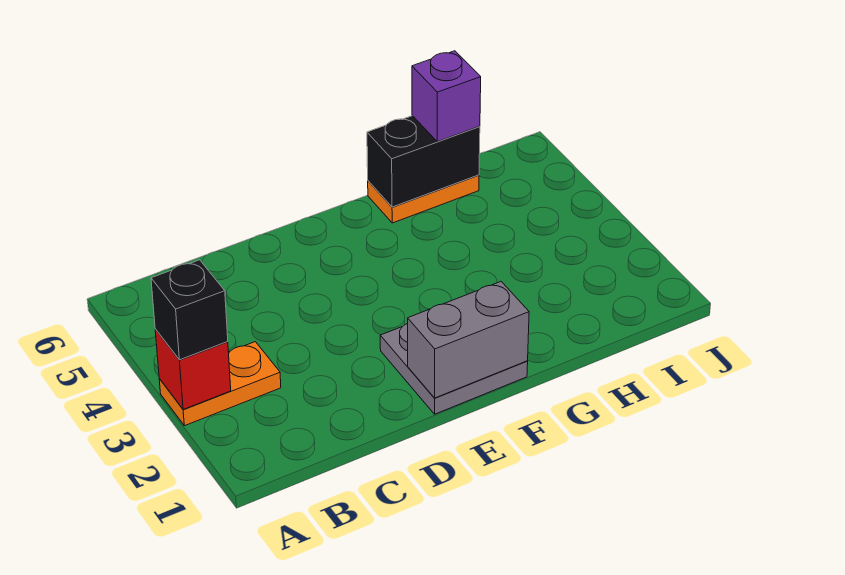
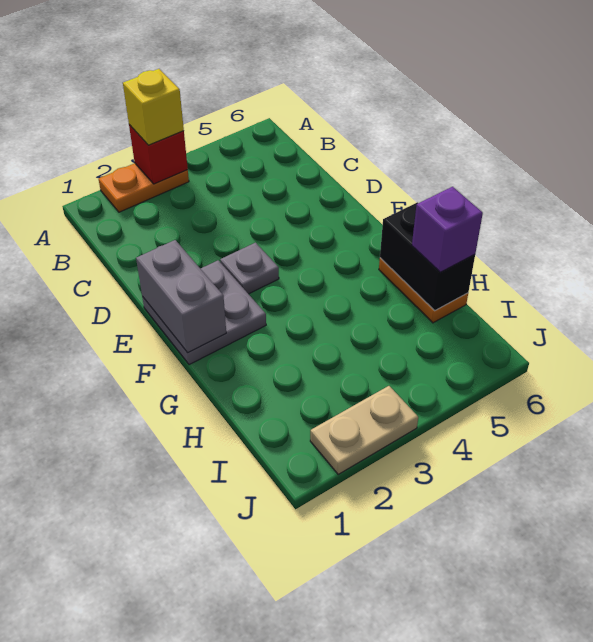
orange plate A3:B3 level 1 -> orange plate A2:A3 level 1
black brick A3 level 3 -> yellow brick A3 level 3
none -> grey plate E3 level 1
none -> tan plate J2:J3 level 1

